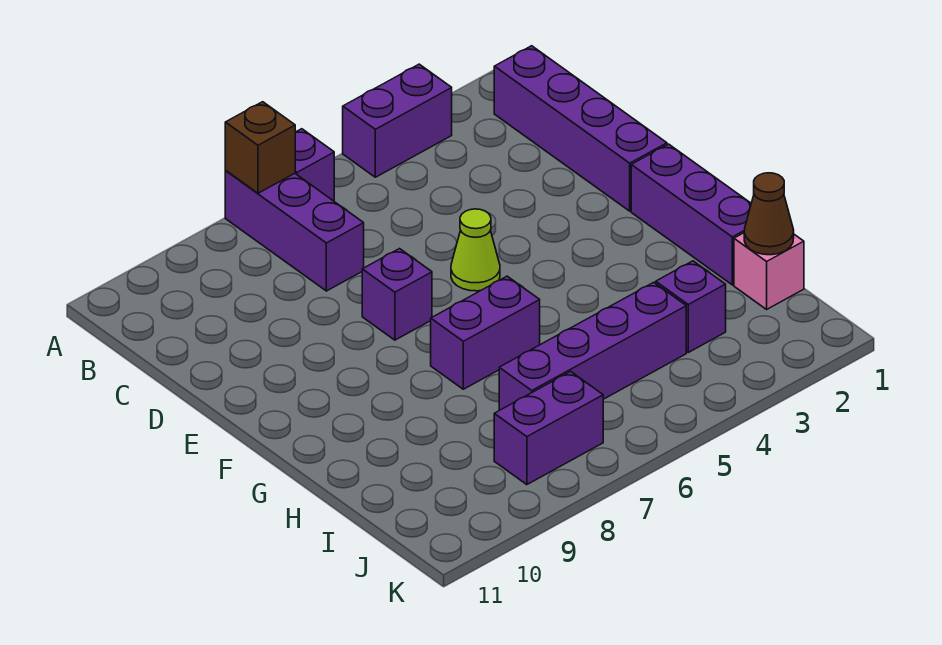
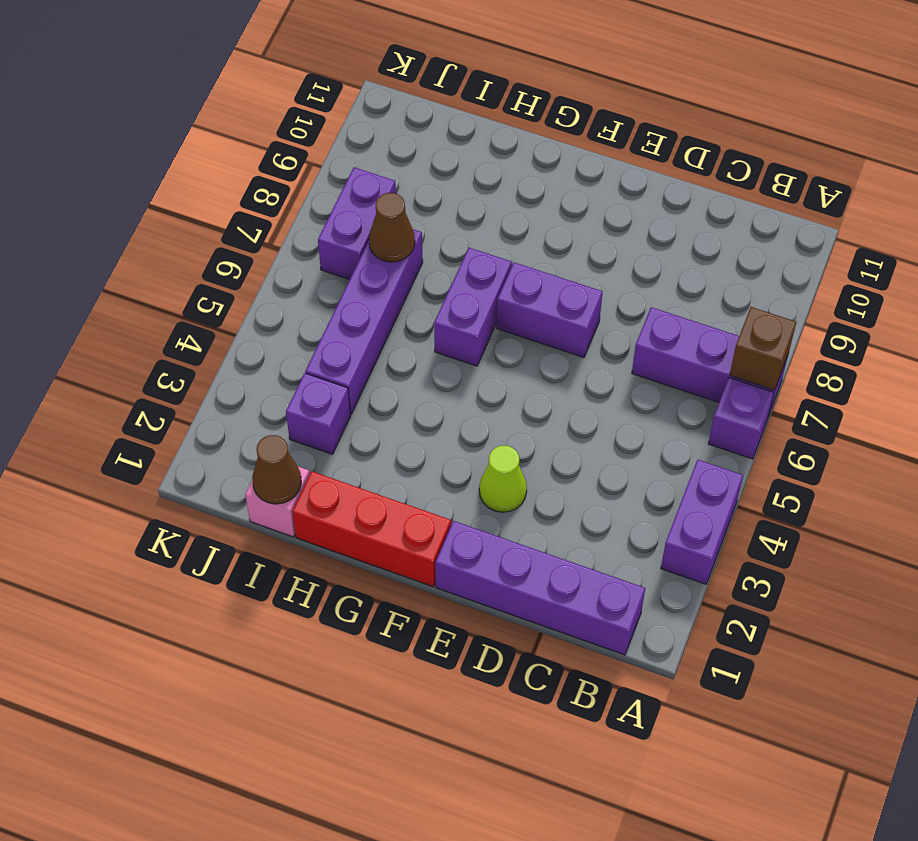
lime cone E5 level 1 -> lime cone E3 level 1
purple brick E7 level 1 -> purple brick E7:F7 level 1
purple brick F1:H1 level 1 -> red brick F1:H1 level 1
none -> brown cone I7 level 2

